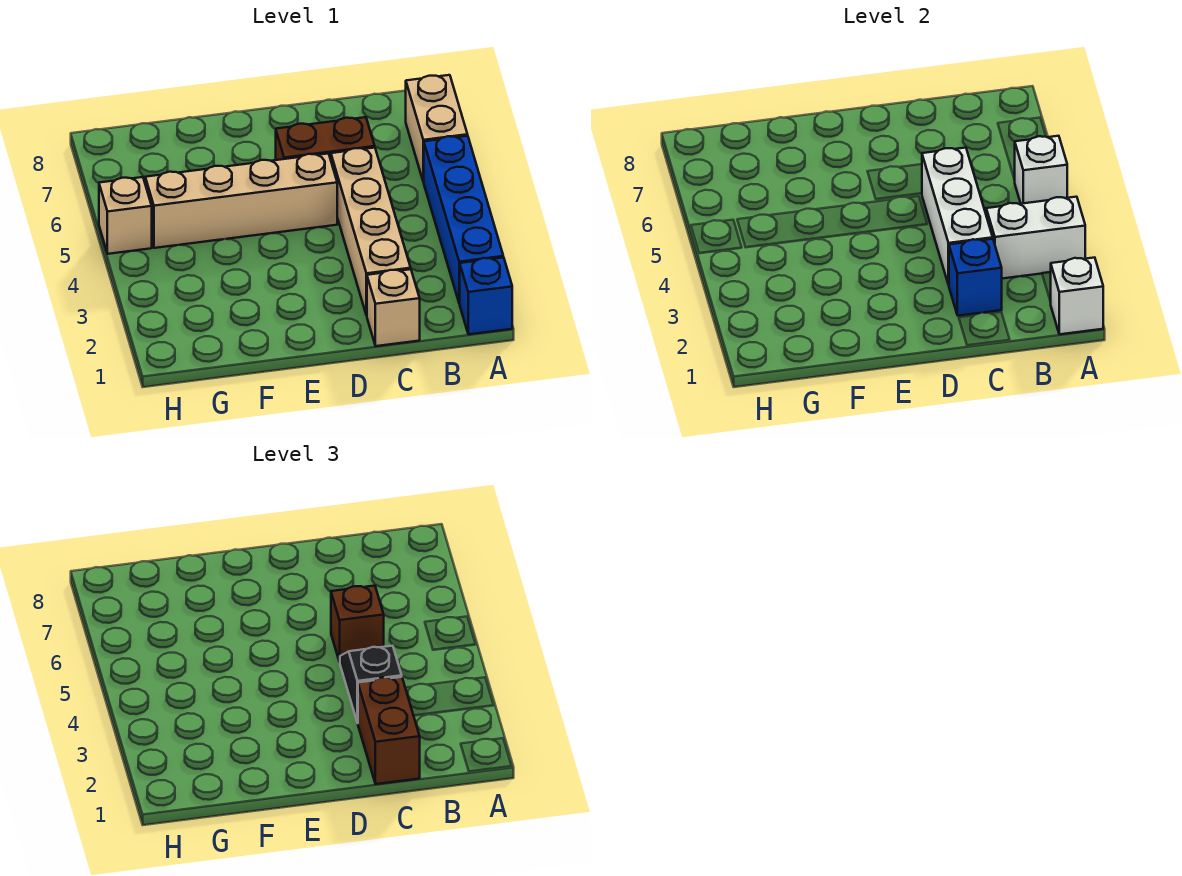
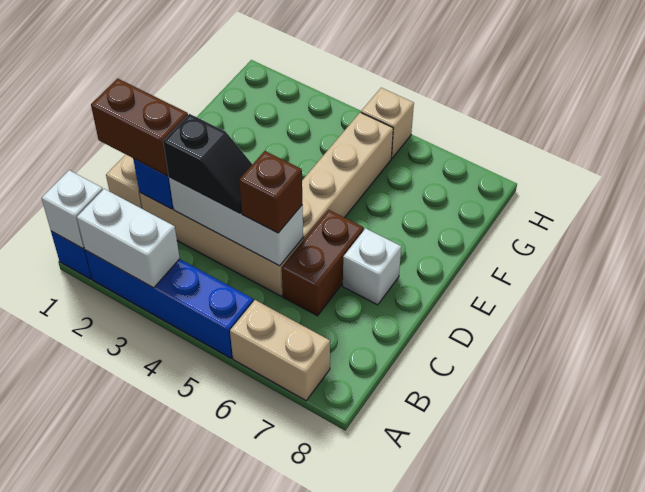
white brick A3:B3 level 2 -> white brick A2:A3 level 2
white brick A5 level 2 -> white brick D7 level 1

